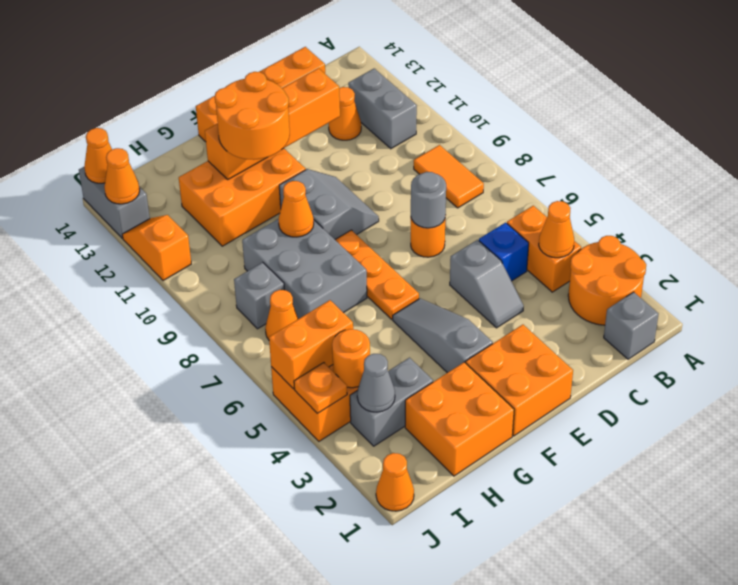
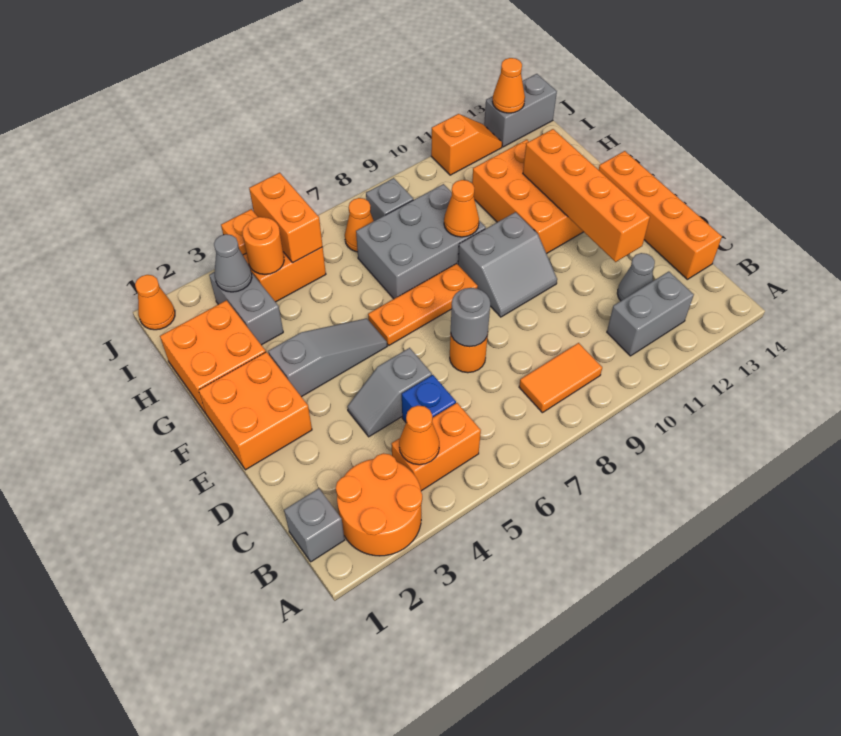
orange cone C12 level 1 -> grey cone C12 level 1
orange round brick F11:G12 level 3 -> none
orange cone J14 level 2 -> none

